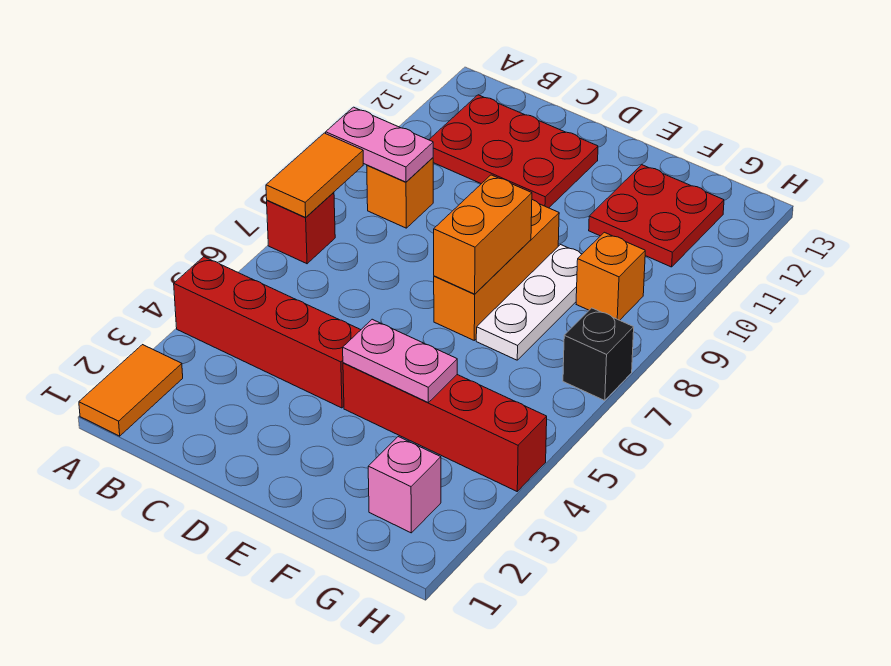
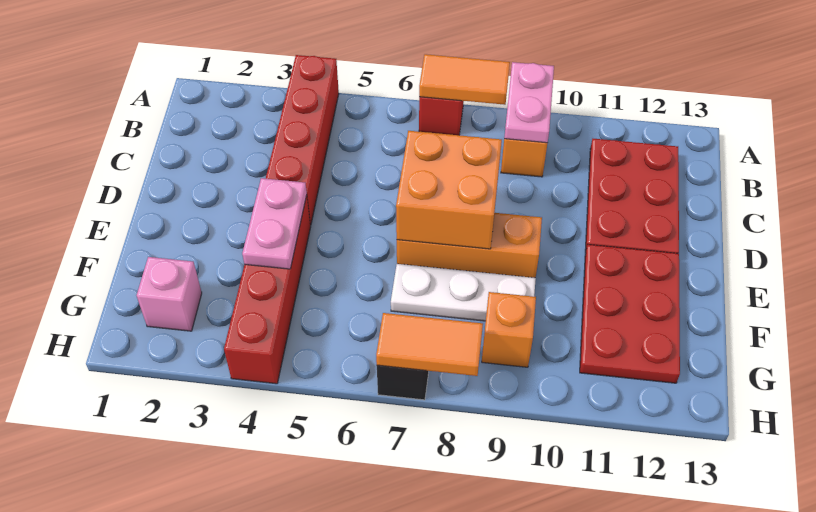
orange tile A1:A2 level 1 -> orange tile H7:H8 level 2
orange brick E7:E8 level 2 -> orange brick D7:E8 level 2
red plate F11:G12 level 1 -> red plate E11:G12 level 1

